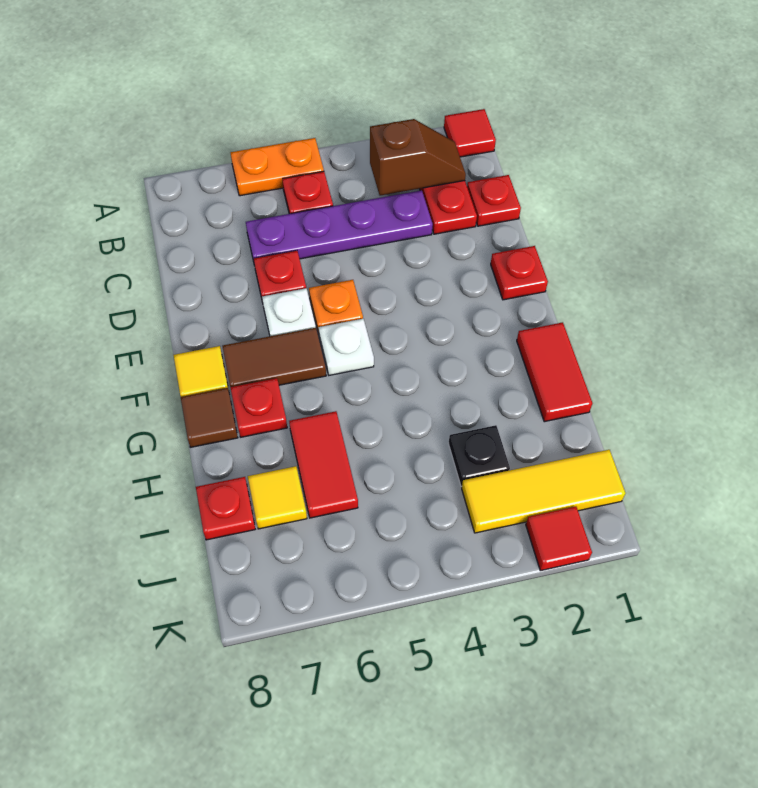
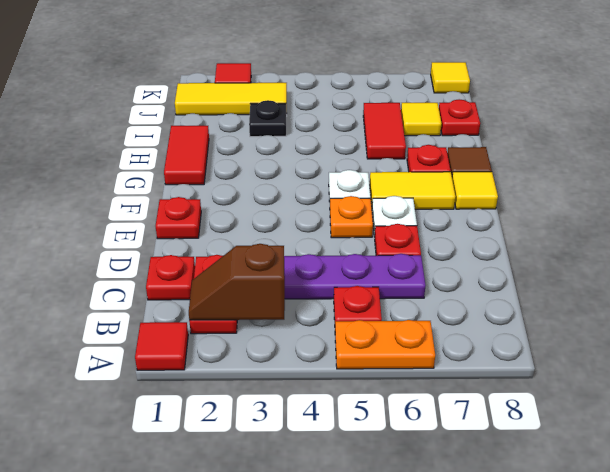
brown tile F6:F7 level 1 -> yellow tile F6:F7 level 1
none -> yellow tile K8 level 1

